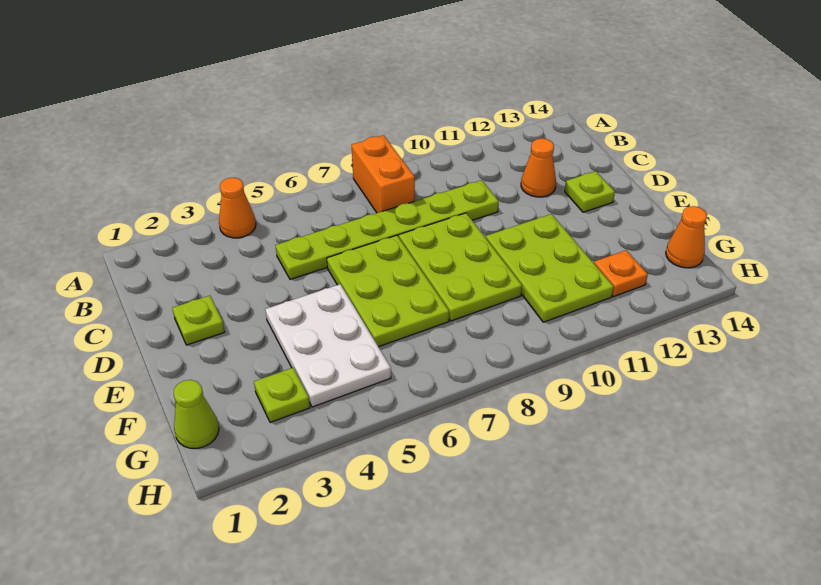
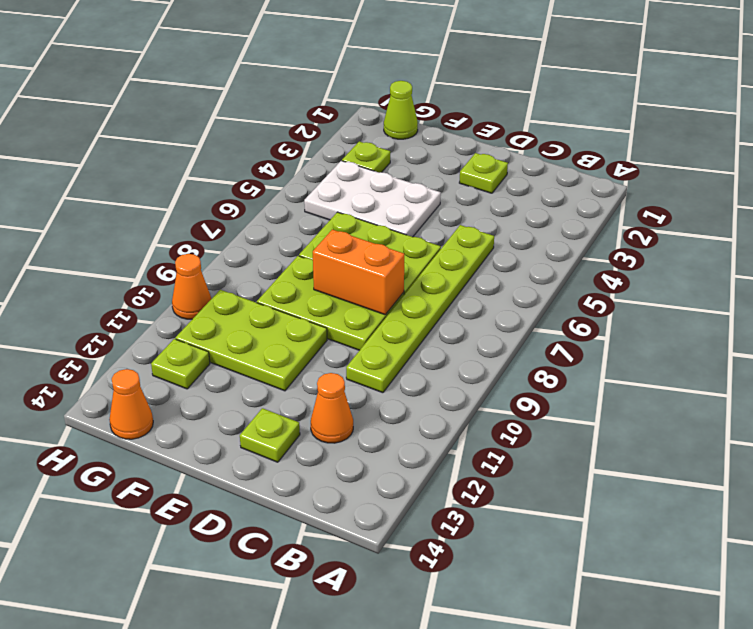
orange cone A4 level 1 -> orange cone H10 level 1
orange brick A8:B8 level 1 -> orange brick D8:E8 level 2
orange plate G12 level 1 -> lime plate G12 level 1

